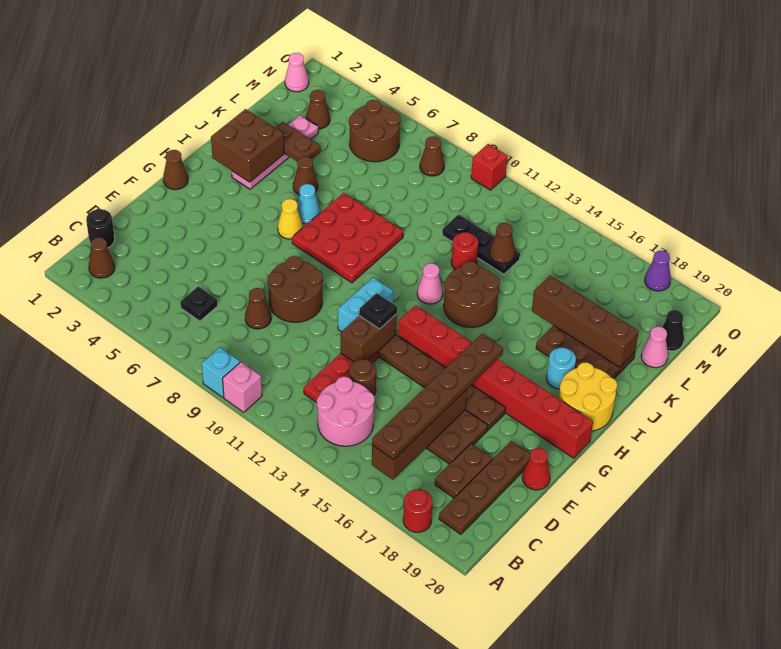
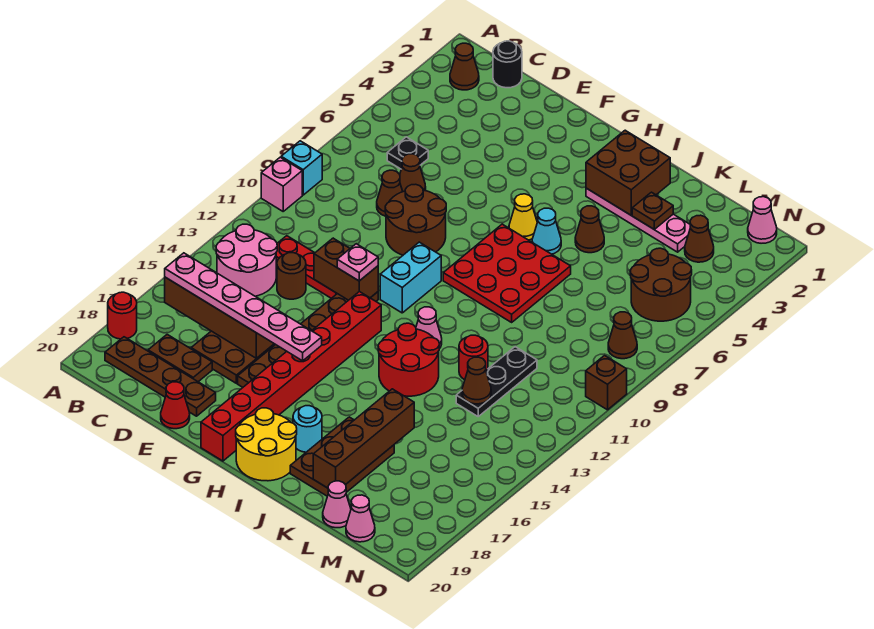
brown plate B16:G16 level 3 -> pink plate B16:G16 level 3
cyan brick F11:G11 level 1 -> cyan brick G10:G11 level 1
black plate F12 level 3 -> pink plate F12 level 3
brown cone G1 level 1 -> brown cone D7 level 1
brown round brick I13:J14 level 1 -> red round brick I13:J14 level 1
brown plate K3:K4 level 2 -> brown plate K3 level 2
black cone M20 level 1 -> pink cone M20 level 1
red brick O10 level 1 -> brown brick O10 level 1
purple cone O18 level 1 -> none

